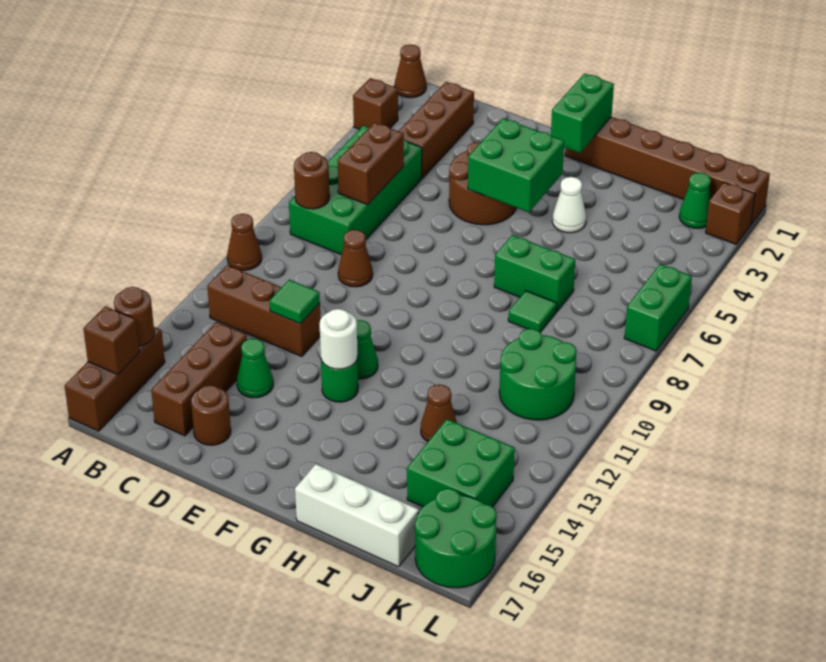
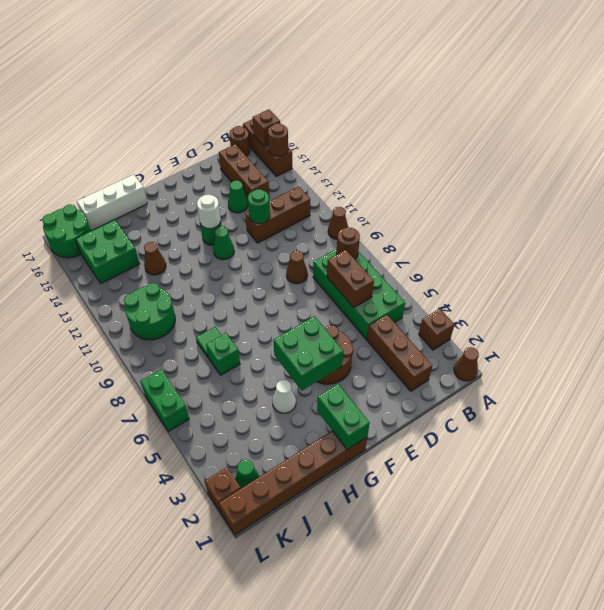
green tile D12 level 2 -> green round brick D12 level 2
brown round brick D16 level 1 -> brown round brick B17 level 1
green brick H7:I7 level 1 -> green brick I7 level 1

